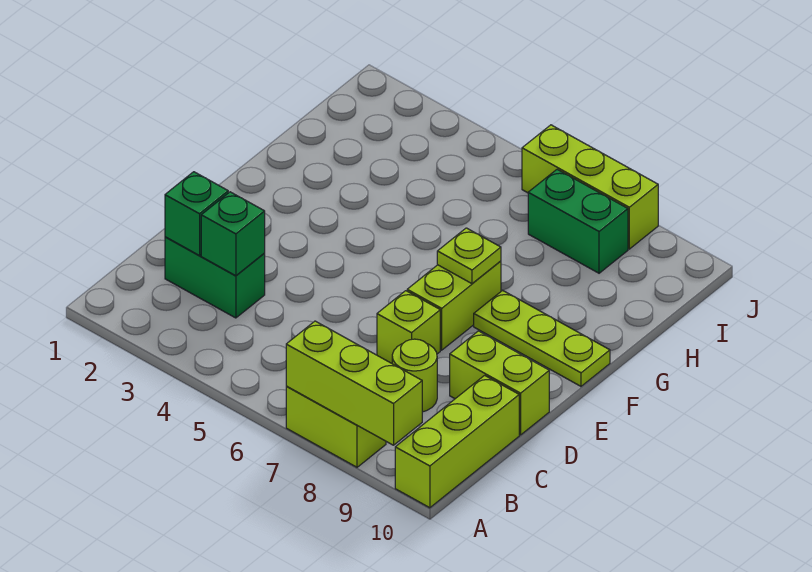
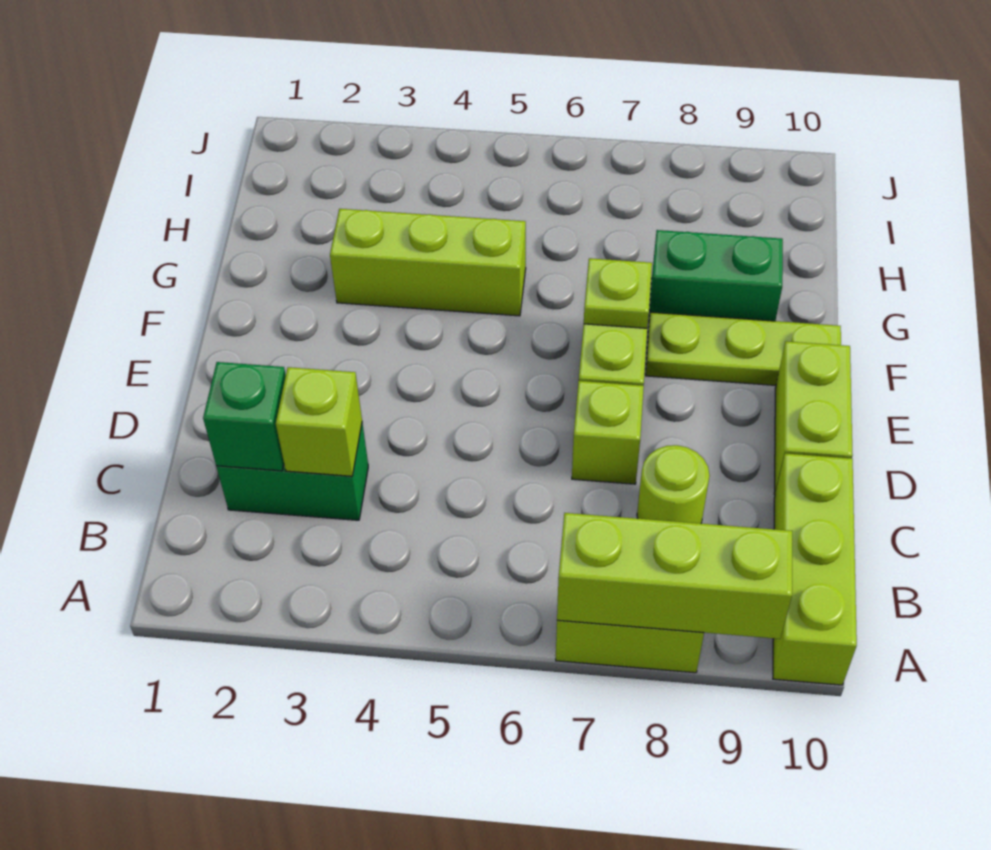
green brick C3 level 2 -> lime brick C3 level 2
lime brick D9:D10 level 1 -> lime brick D10:E10 level 1
green brick I7:I8 level 1 -> green brick G8:G9 level 1
lime brick J6:J8 level 1 -> lime brick G3:G5 level 1

